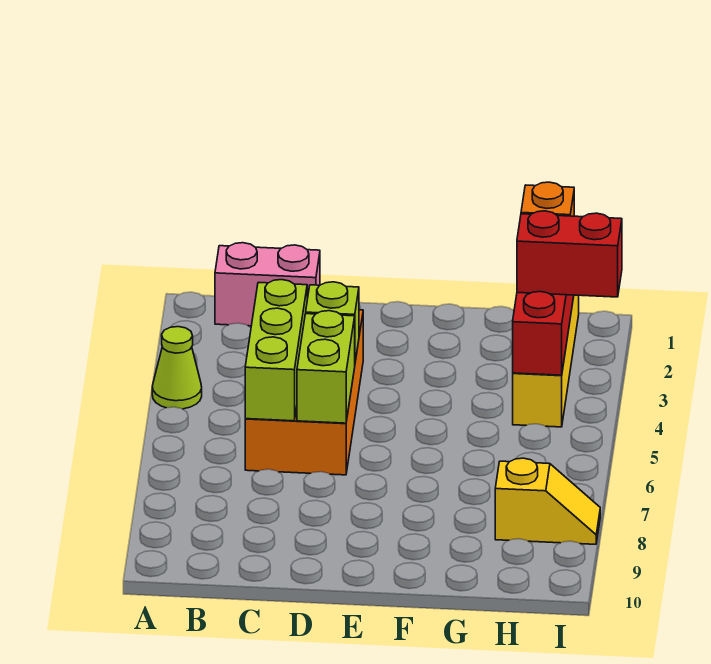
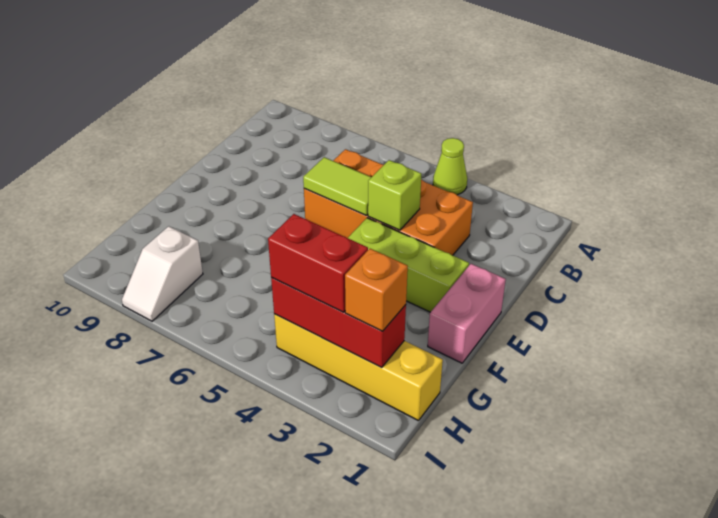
pink brick B1:C1 level 1 -> pink brick E1:F1 level 1
lime brick C4:C6 level 2 -> lime brick E2:E4 level 1
lime brick D5:D6 level 2 -> lime tile D5:D6 level 2
red brick H3:I3 level 3 -> red brick H3:H4 level 3
yellow slope H8:I8 level 1 top H -> white slope H8:I8 level 1 top H

